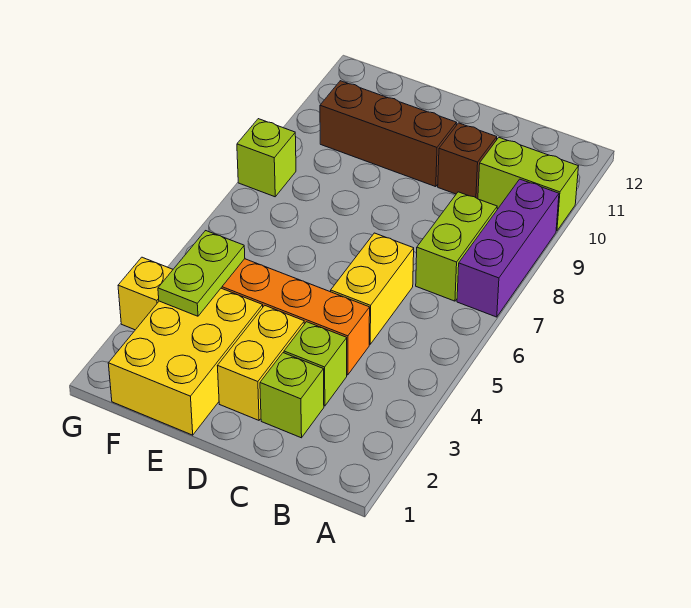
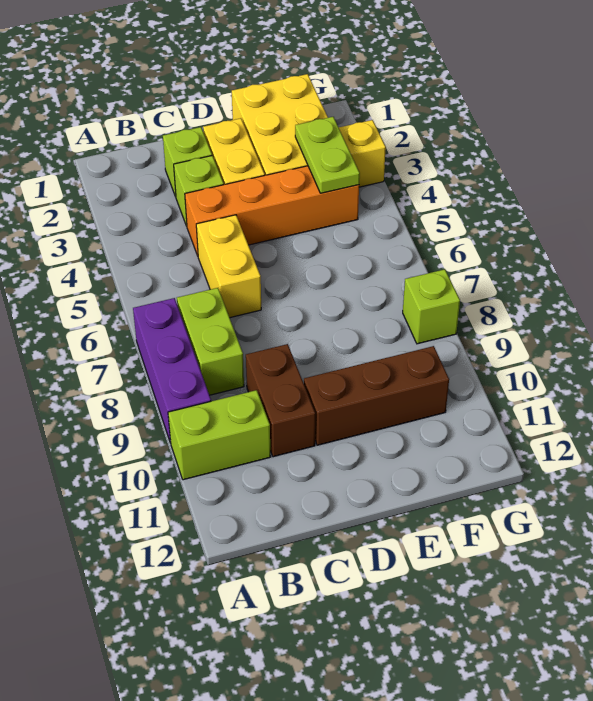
brown brick C10 level 1 -> brown brick C9:C10 level 1

